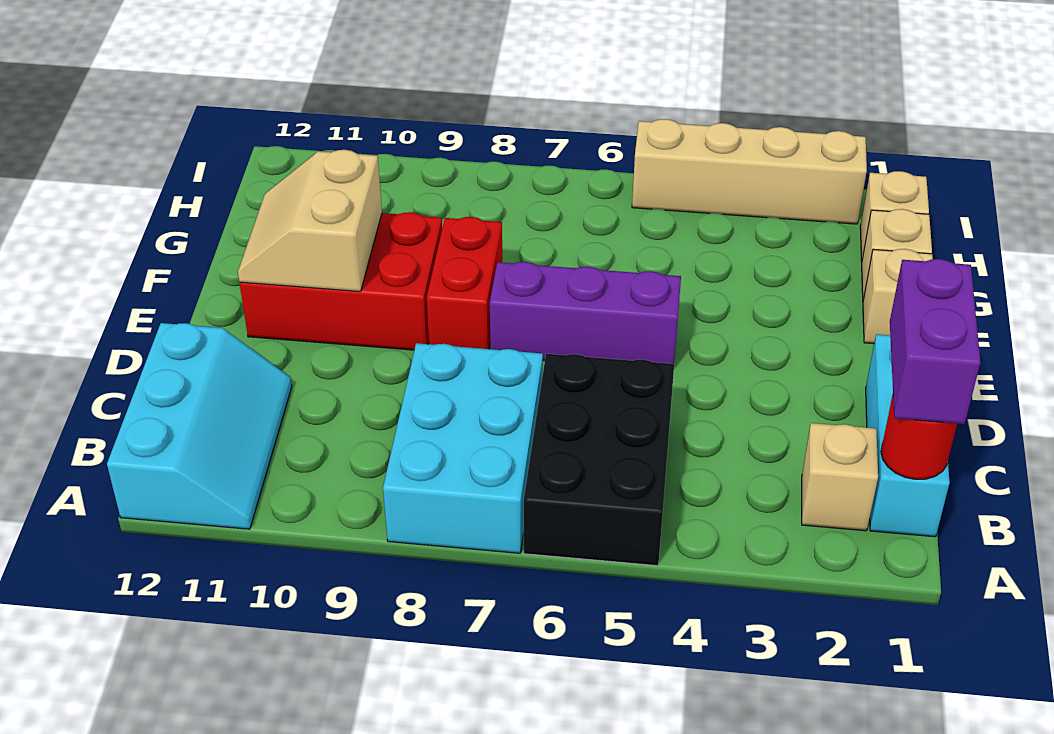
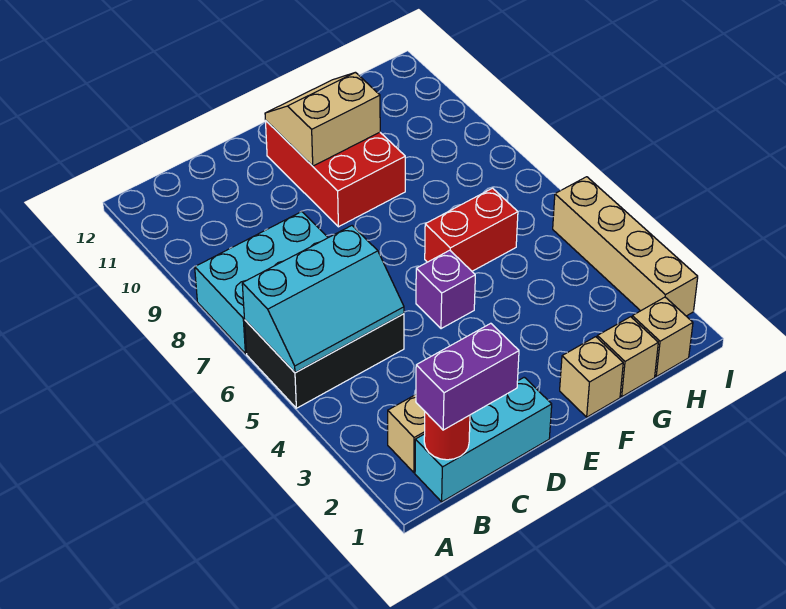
cyan slope A11:C12 level 1 top 12 -> cyan slope A5:C6 level 2 top 6
purple brick E5:E7 level 1 -> purple brick E5 level 1
red brick E8:F8 level 1 -> red brick F6:G6 level 1

